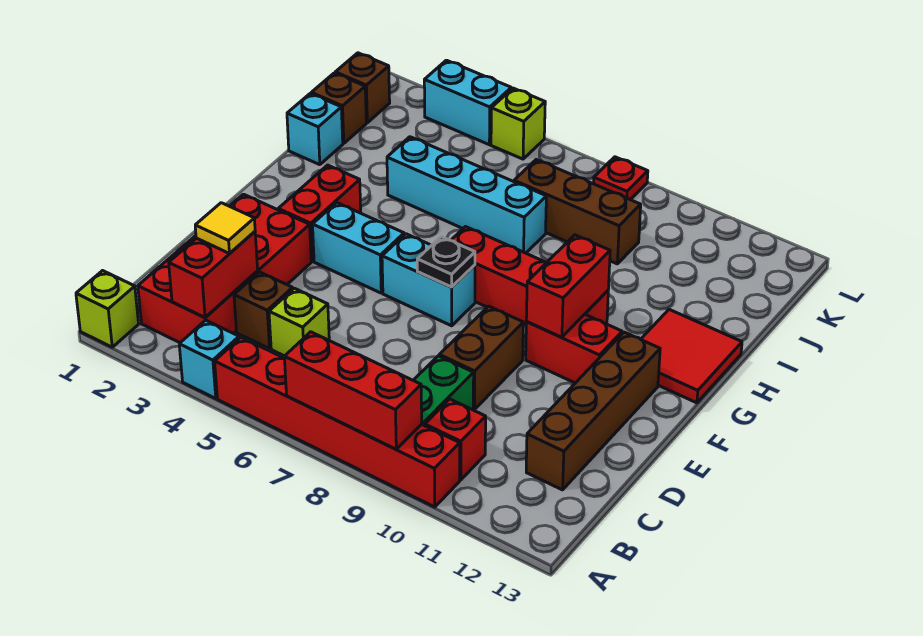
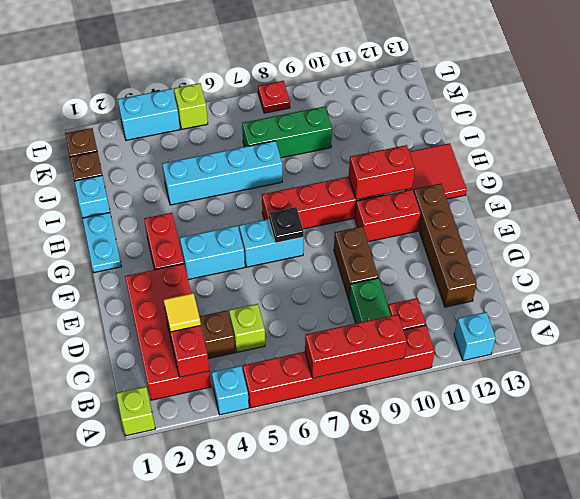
none -> cyan brick A12 level 1
red brick F10:G10 level 2 -> red brick G10:G11 level 2
none -> cyan plate G1:H1 level 1
brown brick J7:J9 level 1 -> green brick J7:J9 level 1

